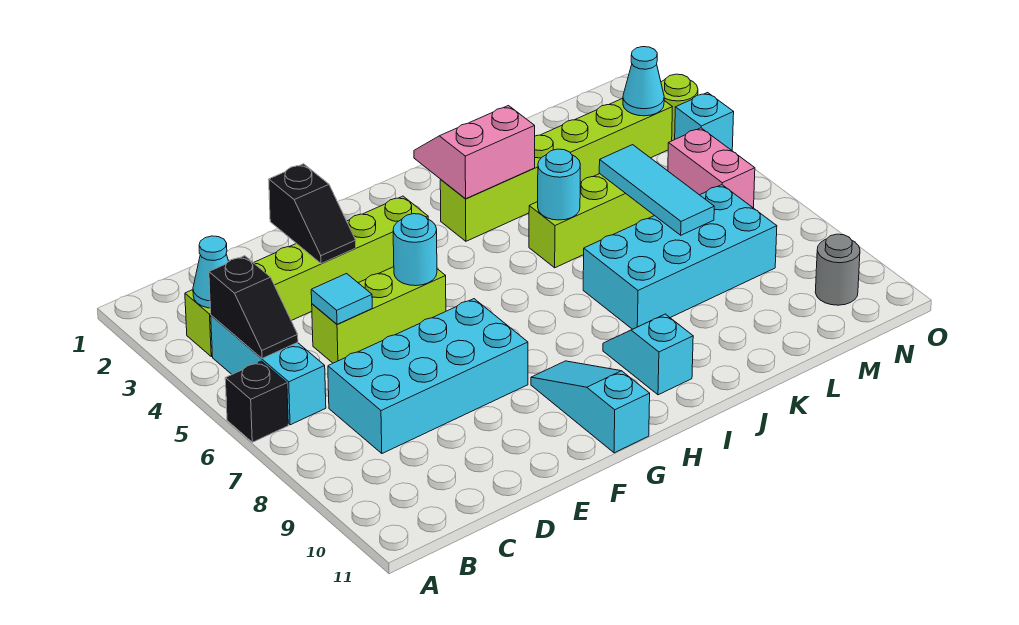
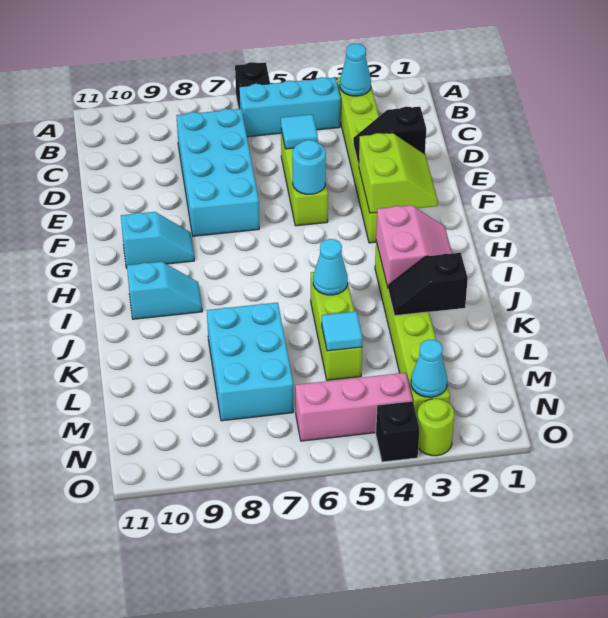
black slope B4:B5 level 2 top 4 -> black slope K2:K3 level 2 top 2
none -> lime slope F2:G3 level 2 top 3
cyan slope G9:G11 level 1 top 11 -> cyan slope G9:G10 level 1 top 10
cyan round brick J5 level 2 -> cyan cone J5 level 2
cyan brick J7:M8 level 1 -> cyan brick K7:M8 level 1
cyan tile L5:L7 level 2 -> cyan tile L5 level 2
pink brick N5:N6 level 1 -> pink brick N4:N6 level 1
grey round brick N10 level 1 -> none
cyan brick O4 level 1 -> black brick O4 level 1

